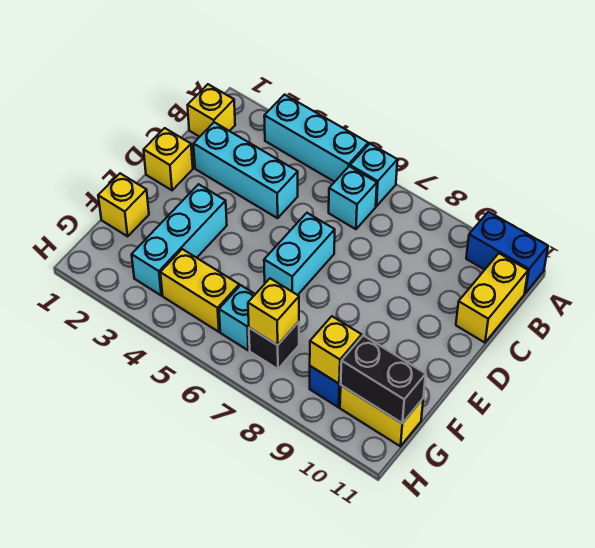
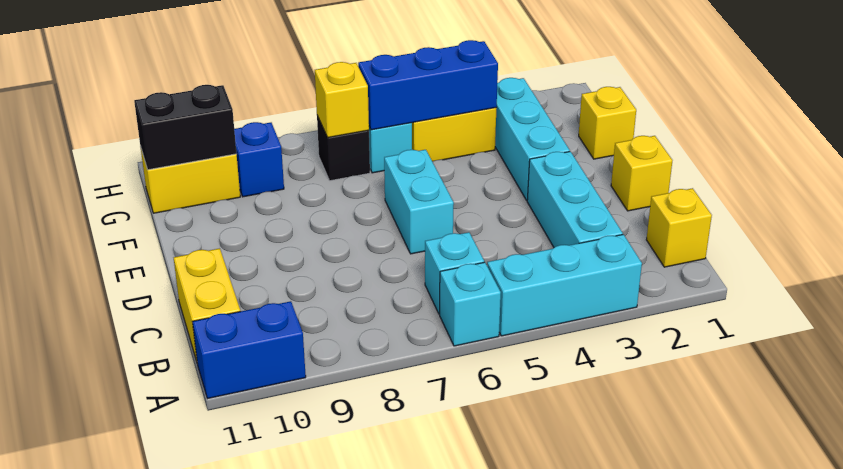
cyan brick C2:C4 level 1 -> cyan brick B3:D3 level 1
none -> blue brick G4:G6 level 2
yellow brick G9 level 2 -> none

